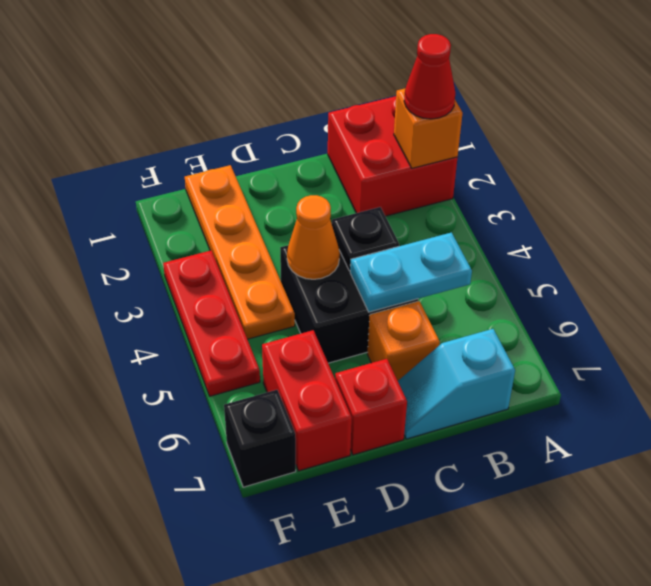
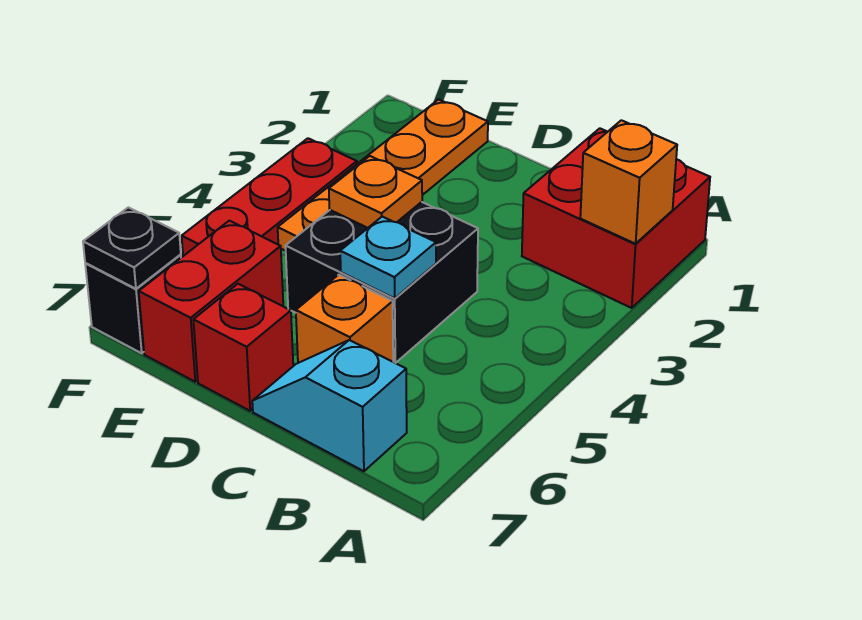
red cone A2 level 3 -> none
cyan plate B5:C5 level 2 -> cyan plate C5 level 2
black plate C4 level 2 -> black plate F7 level 2
orange cone D4 level 2 -> orange plate D4 level 2

